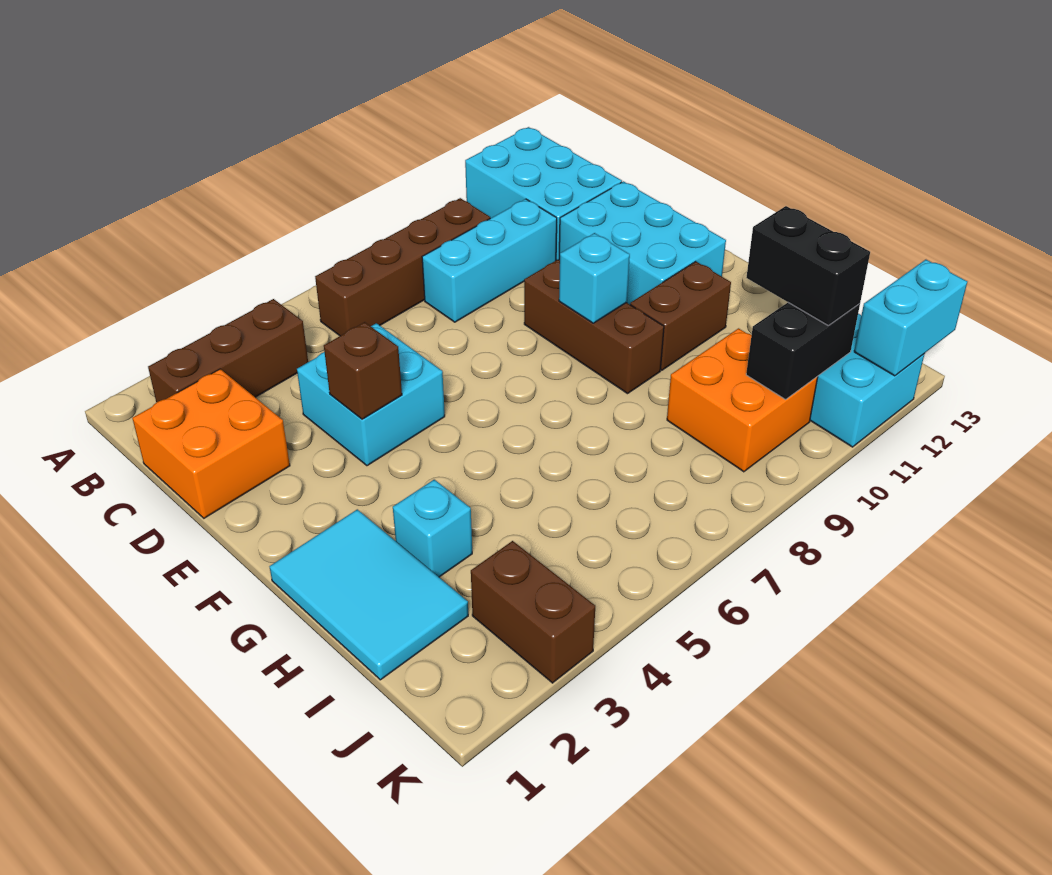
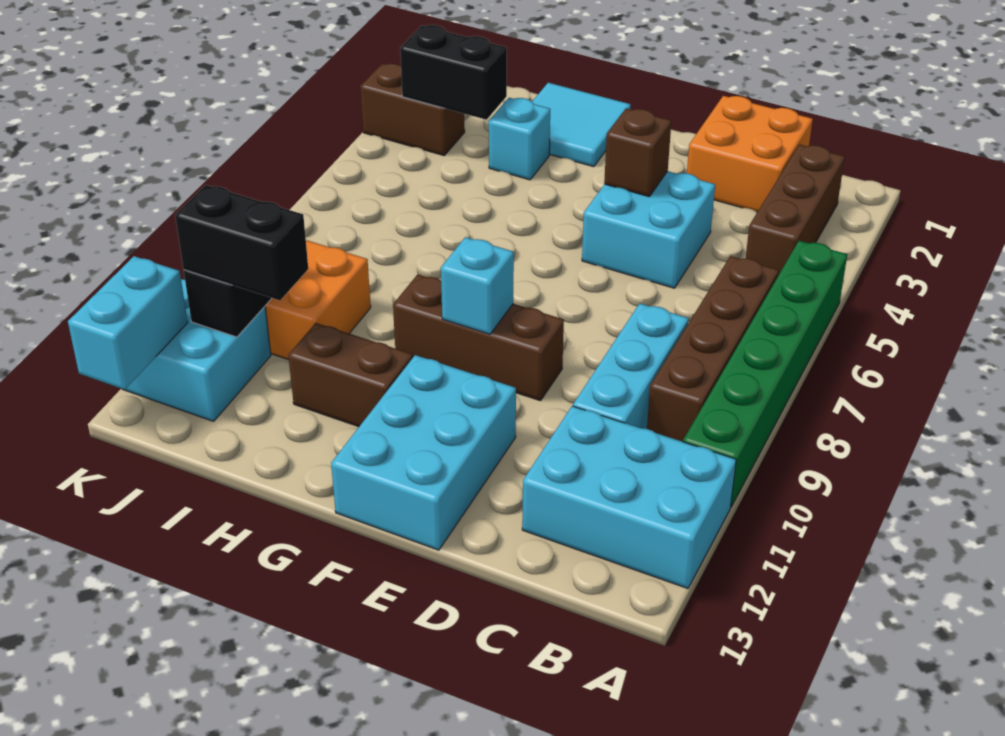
none -> green brick A5:A10 level 1
cyan brick D11:F12 level 1 -> cyan brick E11:F13 level 1
cyan tile G1:I2 level 1 -> cyan tile G1:H2 level 1
brown brick G10:G11 level 1 -> brown brick G11:H11 level 1
none -> black brick I3:J3 level 2

